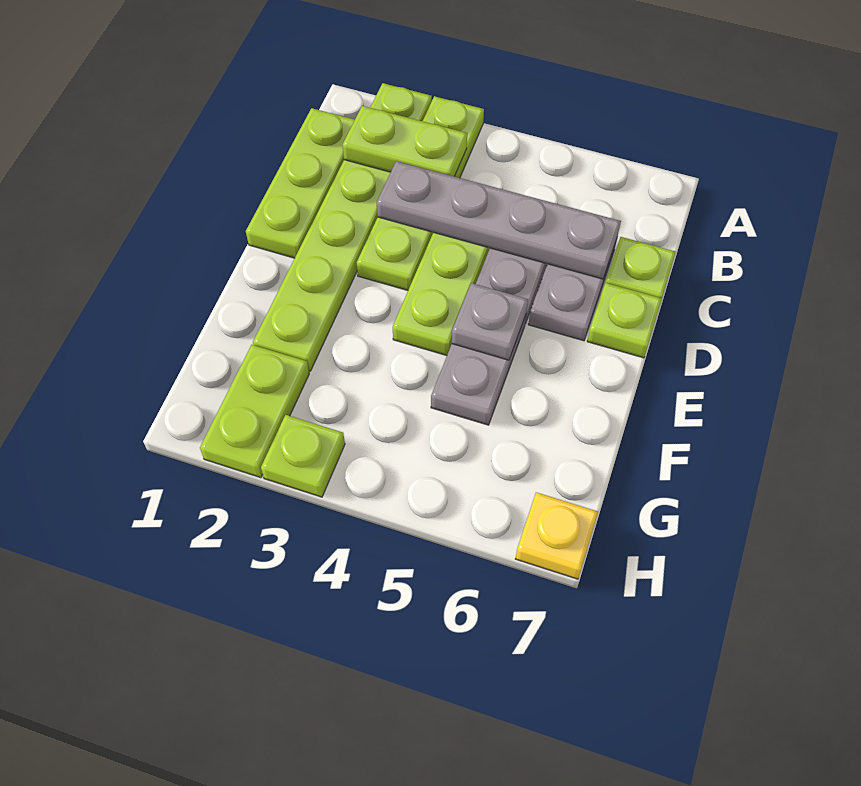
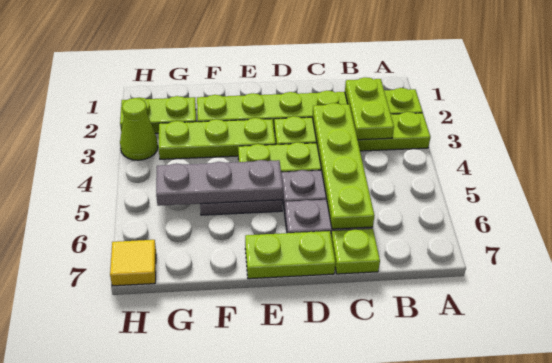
lime plate B1:D1 level 1 -> lime plate E3:G3 level 1
grey plate C3:C6 level 2 -> lime plate C3:C6 level 2
lime plate D7 level 1 -> lime plate D7:E7 level 1
grey plate E5 level 2 -> grey plate E5:G5 level 2
lime plate H3 level 1 -> lime cone H3 level 1
yellow plate H7 level 1 -> yellow tile H7 level 1

